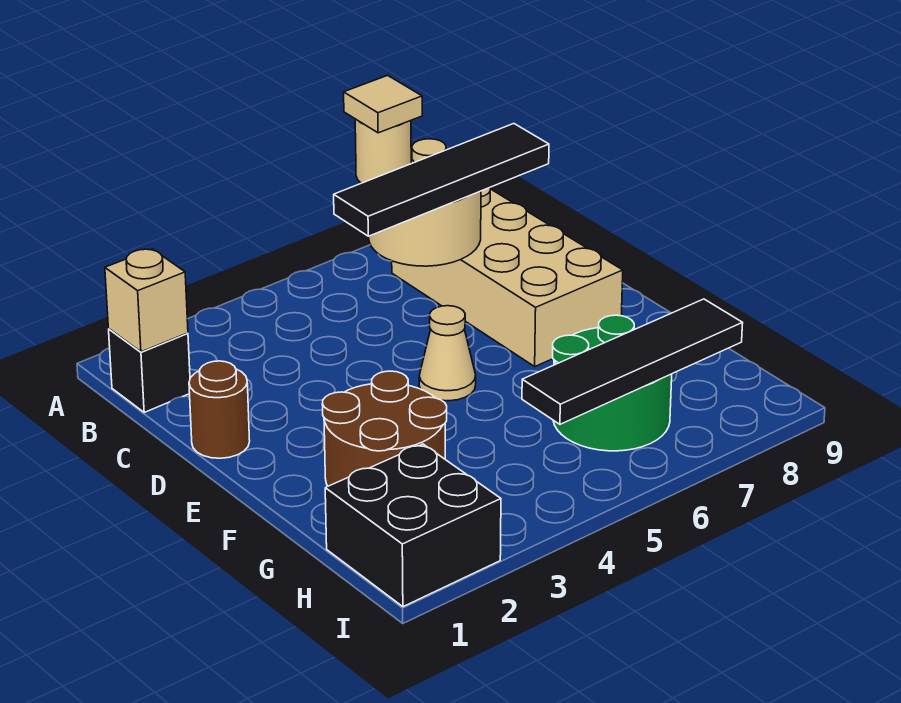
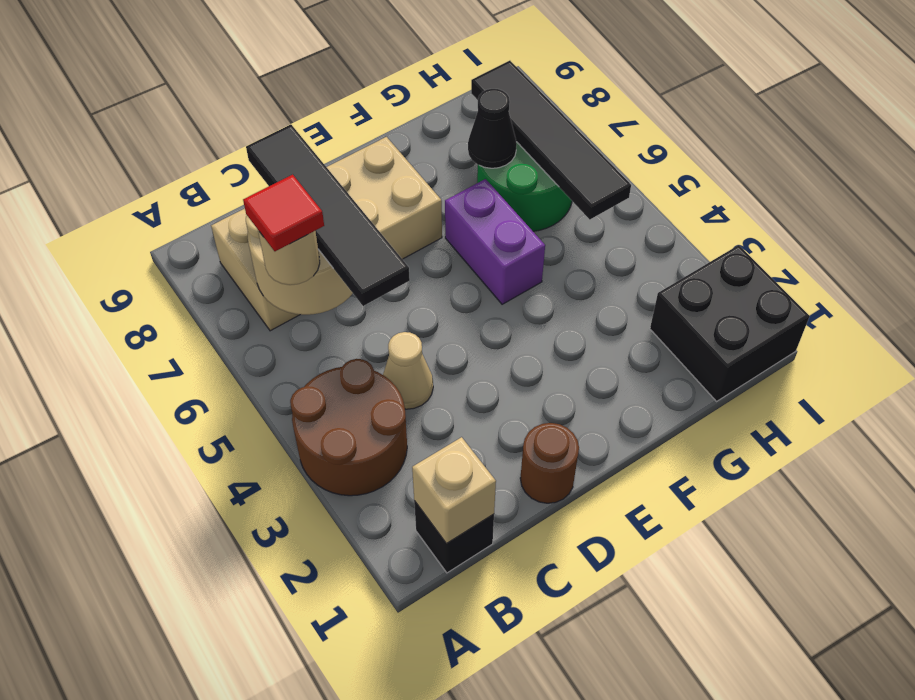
tan tile B6 level 4 -> red tile B6 level 4
tan cone E5 level 1 -> tan cone C4 level 1
brown round brick F2:G3 level 1 -> brown round brick A3:B4 level 1
none -> purple brick F5:F6 level 1
none -> black cone G7 level 2

